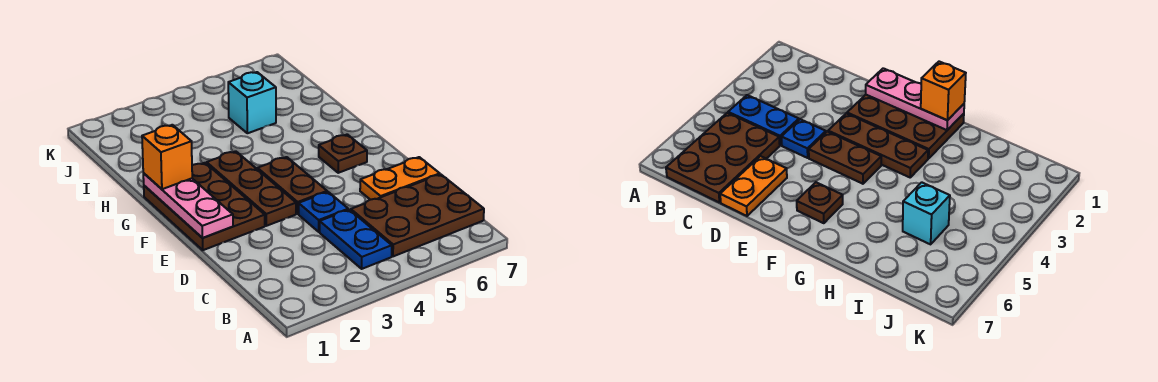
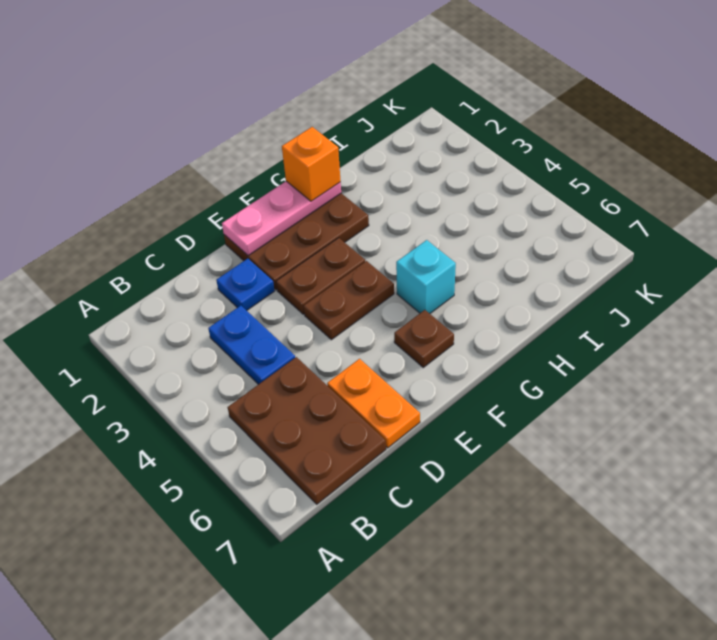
blue plate B4:C4 level 1 -> blue plate C3:C4 level 1
blue plate D4 level 1 -> blue plate D2 level 1
brown plate E3:G3 level 1 -> brown plate E3:F3 level 1
cyan brick I5 level 1 -> cyan brick G5 level 1

